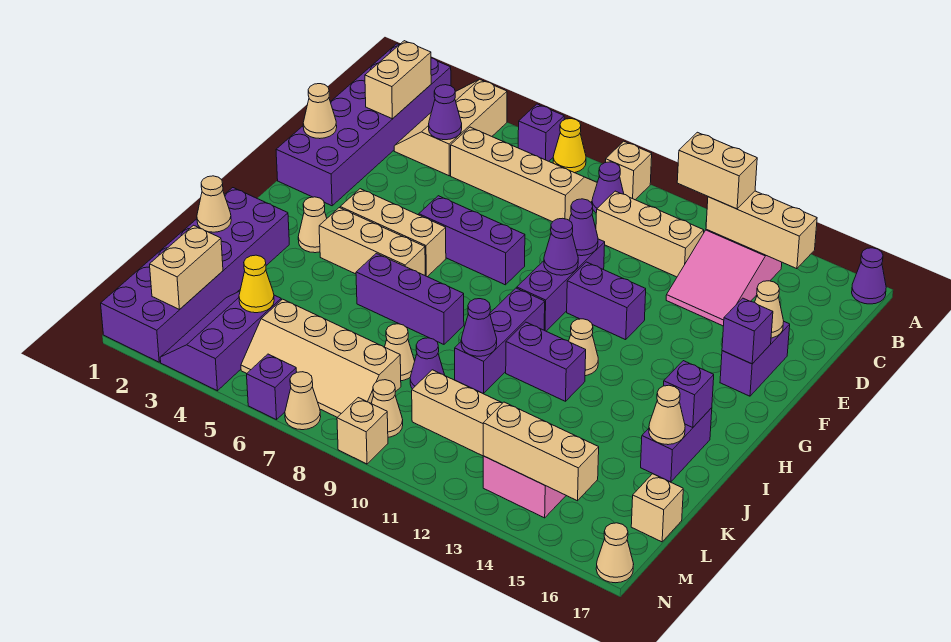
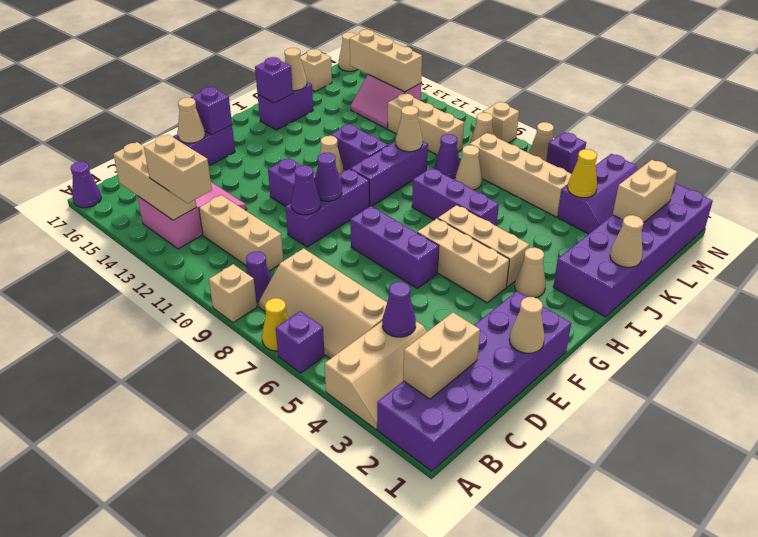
purple cone J10 level 2 -> tan cone J10 level 2

